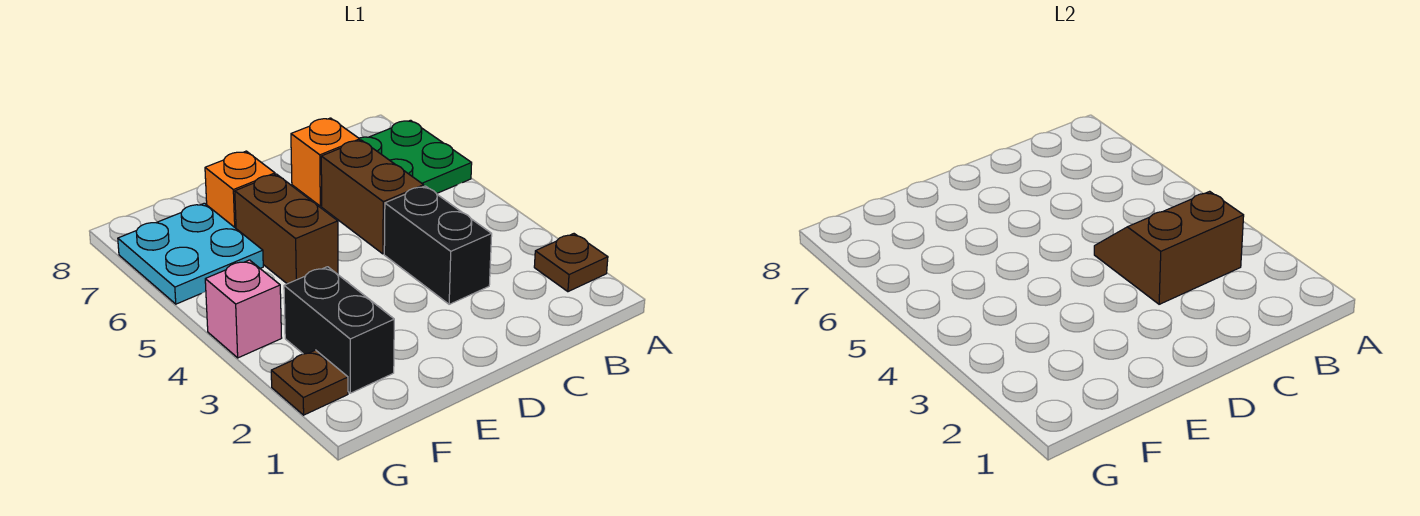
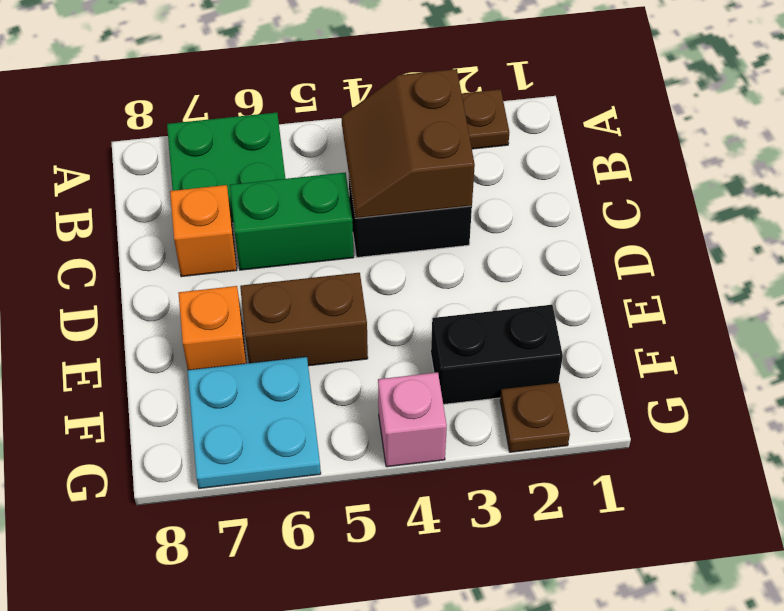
brown brick C5:C6 level 1 -> green brick C5:C6 level 1

